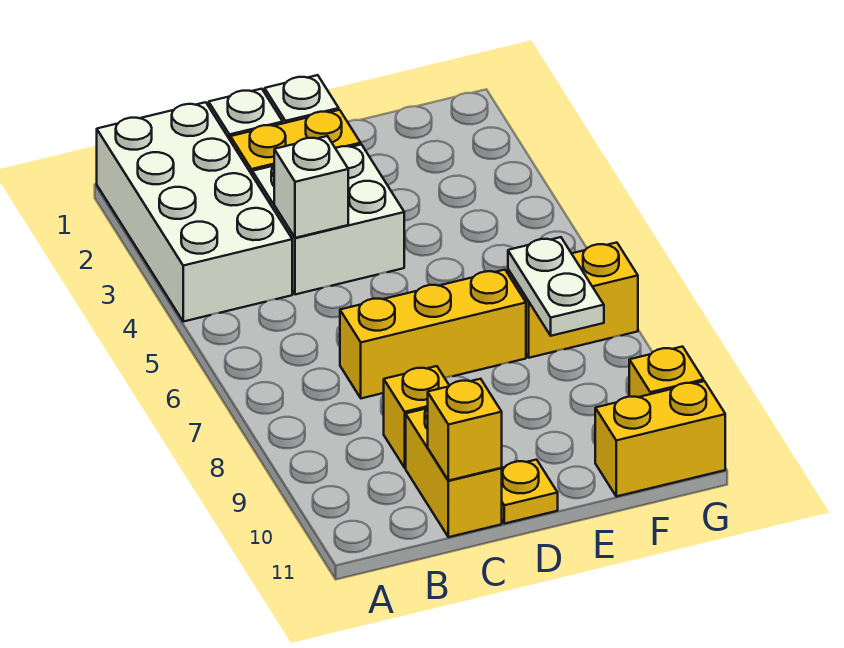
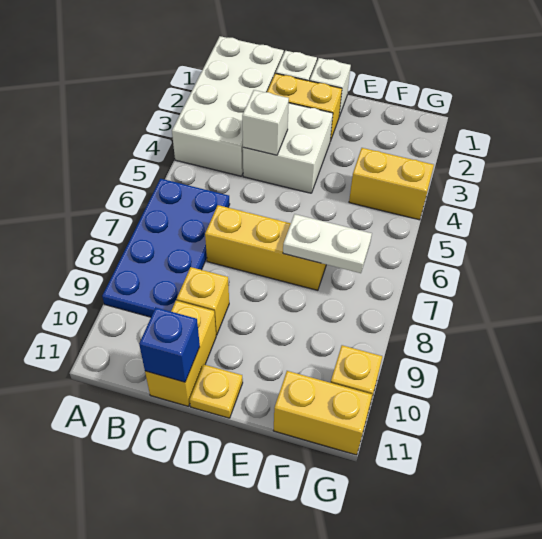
none -> blue plate A6:B9 level 1
yellow brick C11 level 2 -> blue brick C11 level 2
yellow brick F7:G7 level 1 -> yellow brick F4:G4 level 1
white plate F7:F8 level 2 -> white plate E7:F7 level 2

